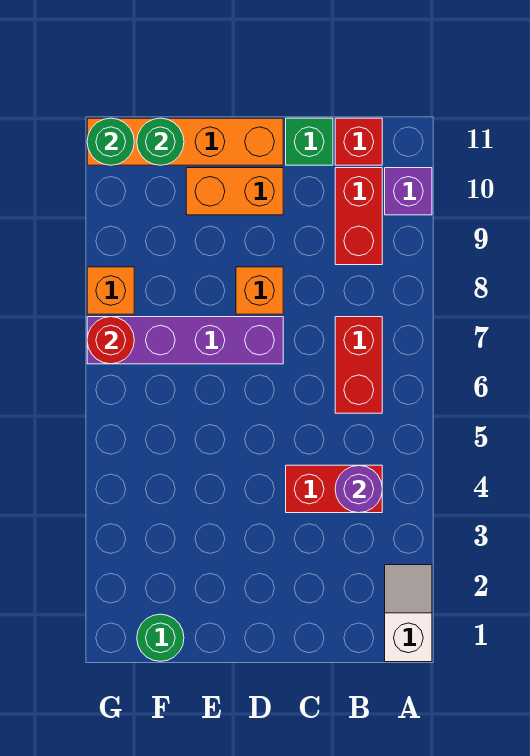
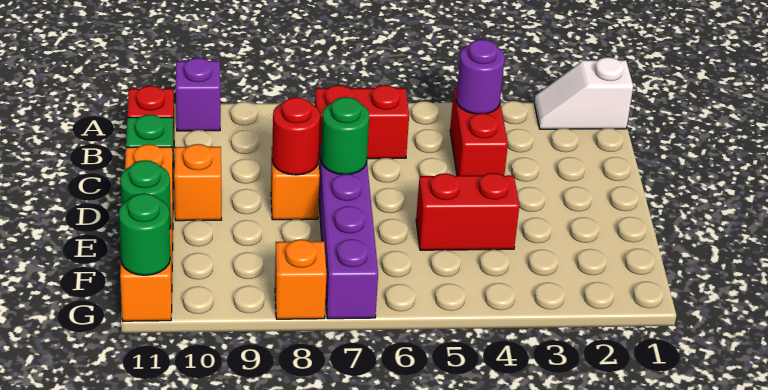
red brick B9:B10 level 1 -> red brick E4:E5 level 1
orange brick D10:E10 level 1 -> orange brick D10 level 1
green round brick F1 level 1 -> green round brick D7 level 2
red round brick G7 level 2 -> red round brick D8 level 2

